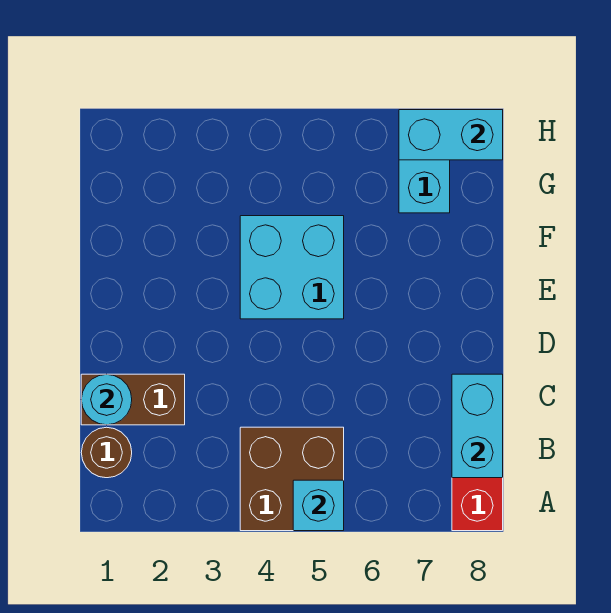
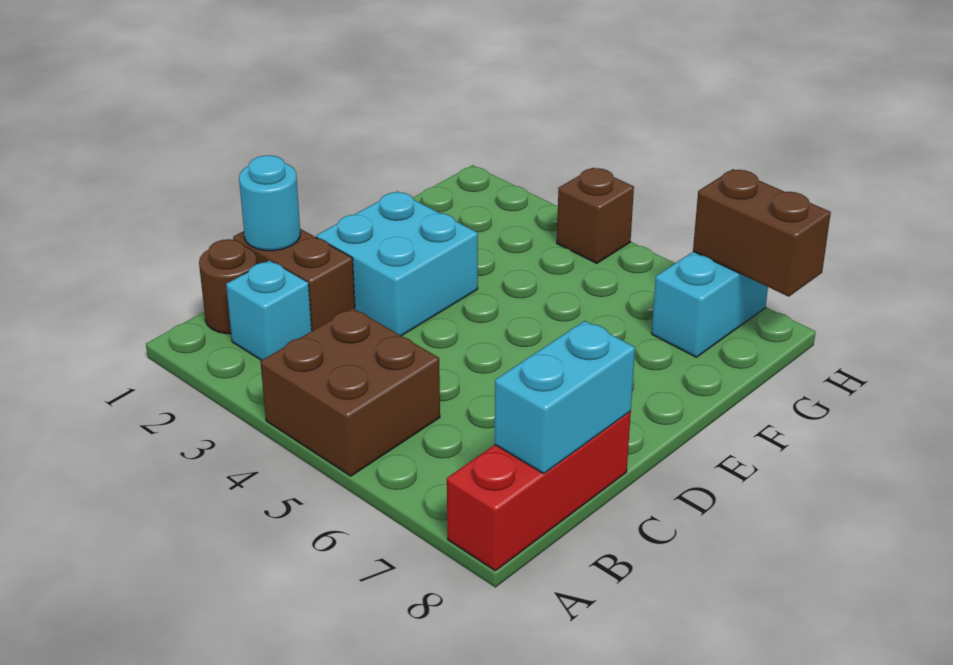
cyan brick A5 level 2 -> cyan brick B2 level 1
cyan brick E4:F5 level 1 -> cyan brick D2:E3 level 1
none -> brown brick H4 level 1
cyan brick H7:H8 level 2 -> brown brick H7:H8 level 2

